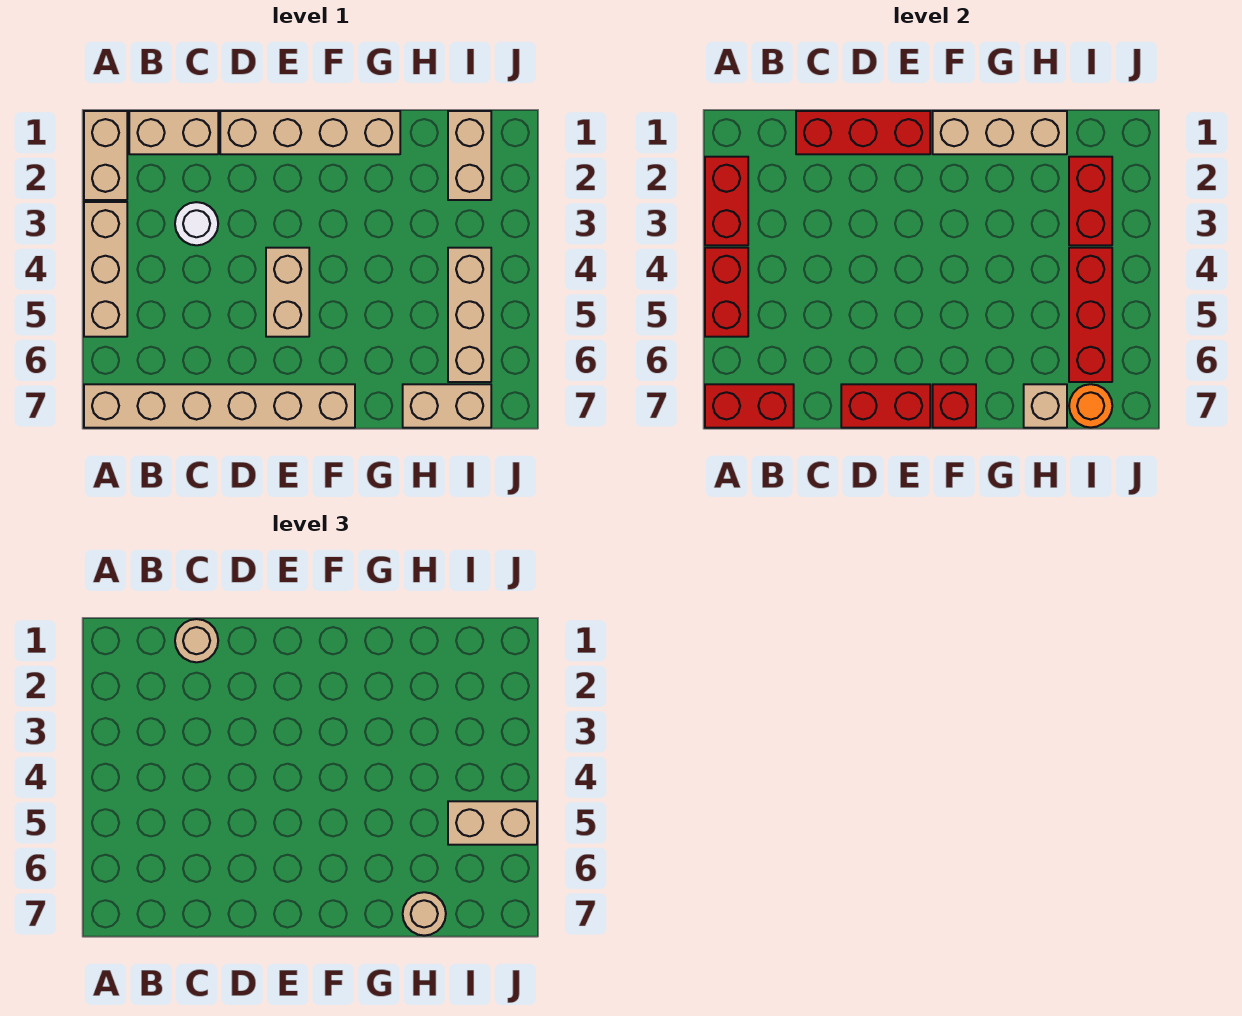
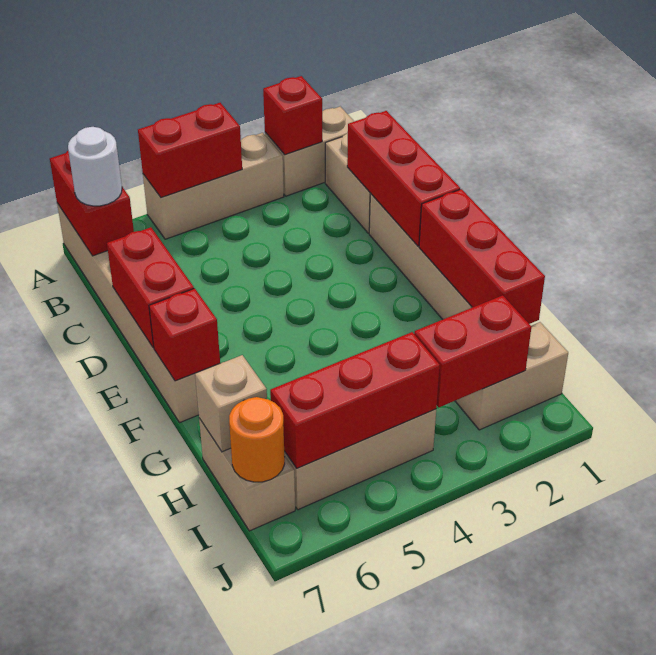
red brick A2:A3 level 2 -> red brick A2 level 2
tan round brick C1 level 3 -> none
white round brick C3 level 1 -> white round brick B7 level 3
tan brick E4:E5 level 1 -> none
tan brick F1:H1 level 2 -> red brick F1:H1 level 2
tan round brick H7 level 3 -> none
tan brick I5:J5 level 3 -> none

